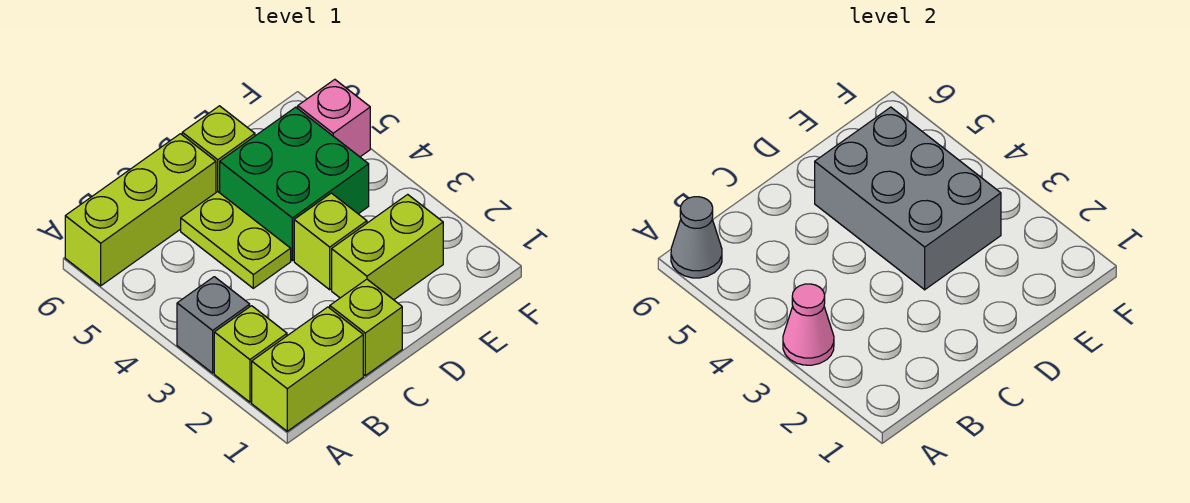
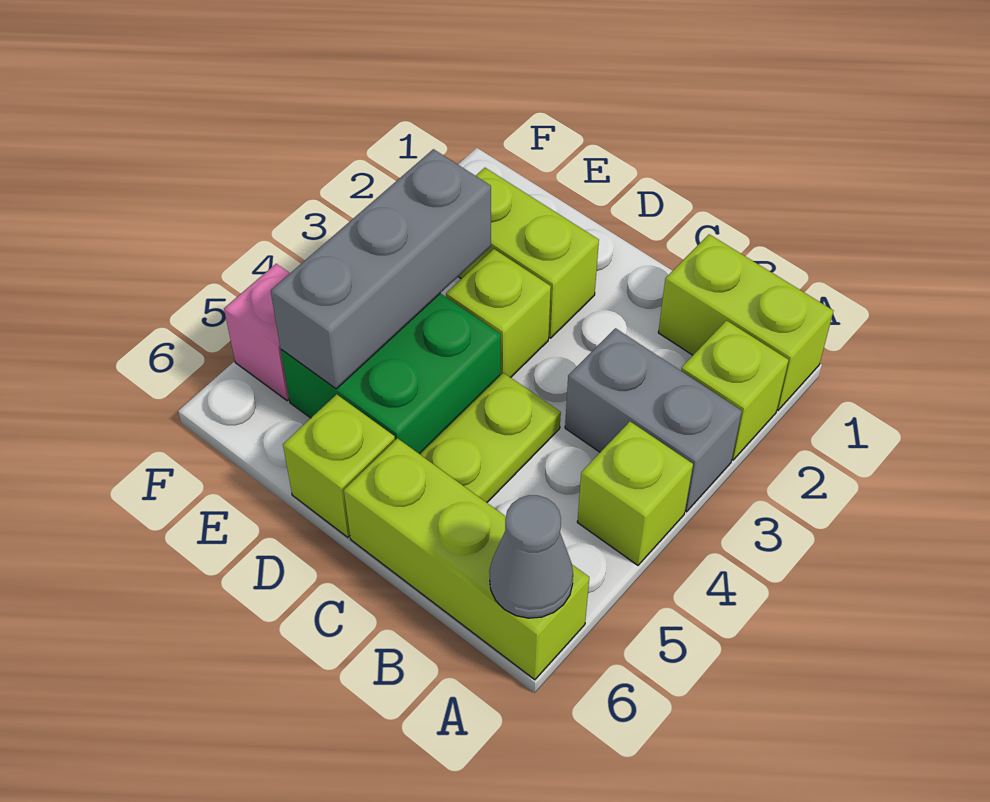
grey brick A3 level 1 -> grey brick A3:B3 level 1
pink cone A3 level 2 -> none
lime brick C1 level 1 -> lime brick A4 level 1
grey brick D3:E5 level 2 -> grey brick E3:E5 level 2

